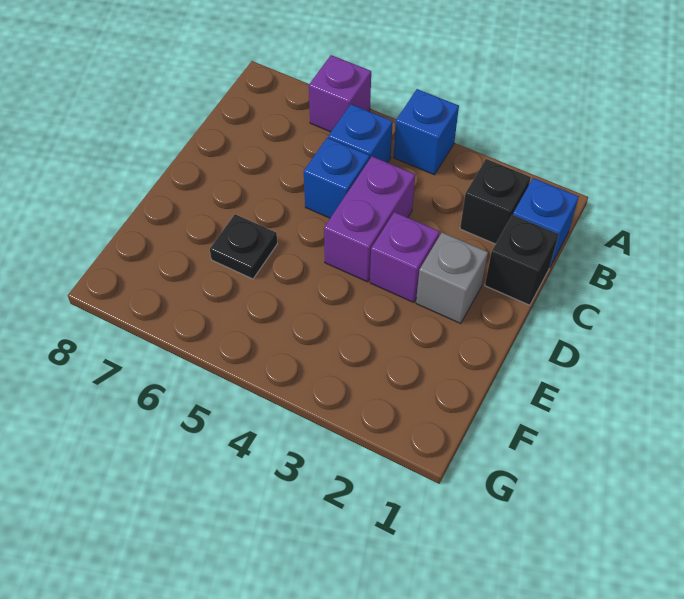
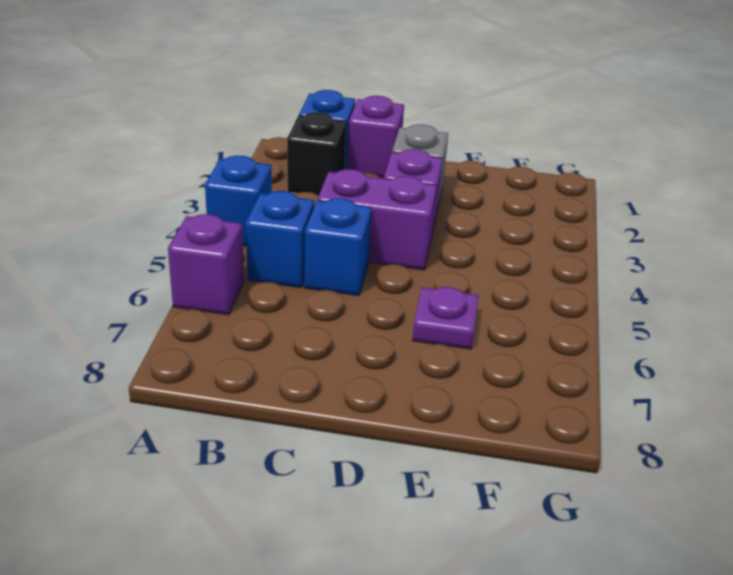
black brick C1 level 1 -> purple brick C1 level 1
black plate E6 level 1 -> purple plate E6 level 1

